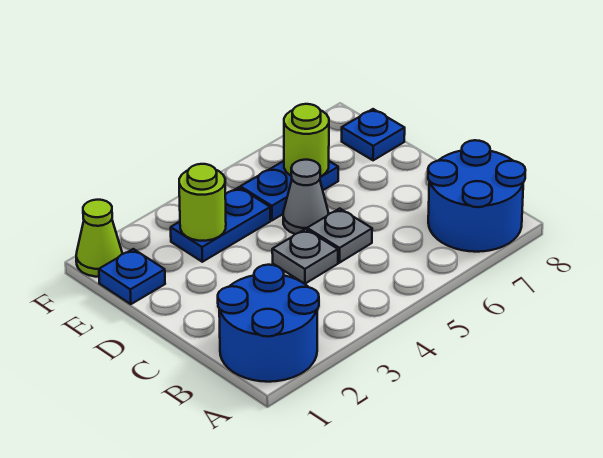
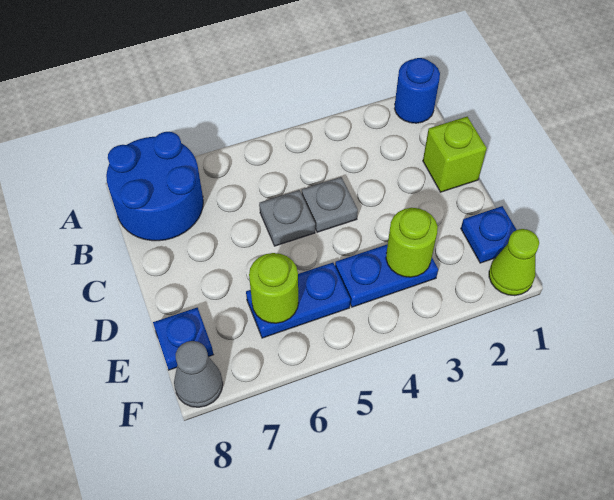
blue round brick A1:B2 level 1 -> blue round brick A1 level 1
none -> lime brick C1 level 1
grey cone D5 level 1 -> grey cone F8 level 1

